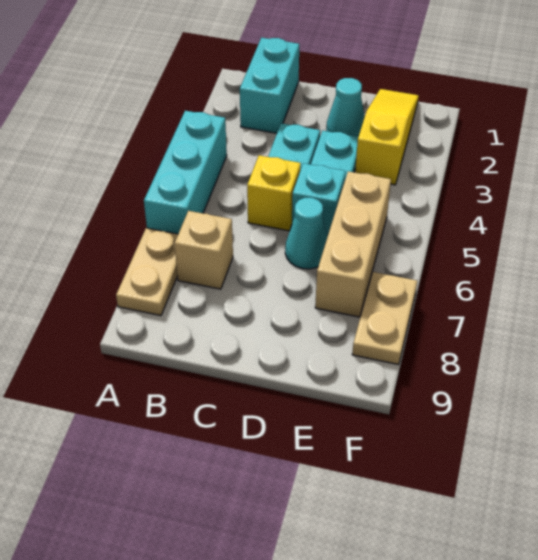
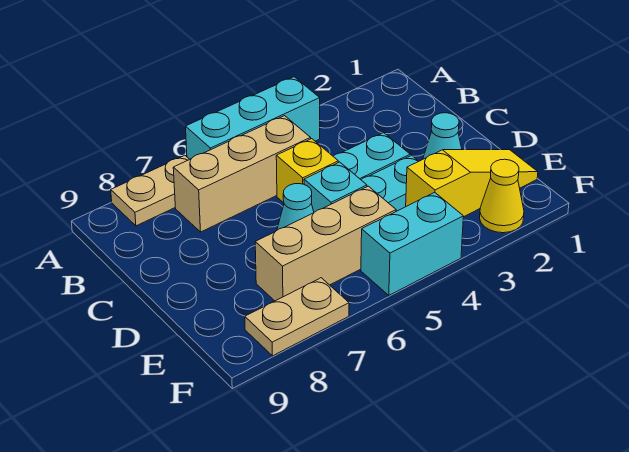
cyan brick B1:B2 level 1 -> cyan brick F4:F5 level 1
tan brick B7 level 1 -> tan brick B5:B7 level 1
none -> yellow cone F2 level 1

